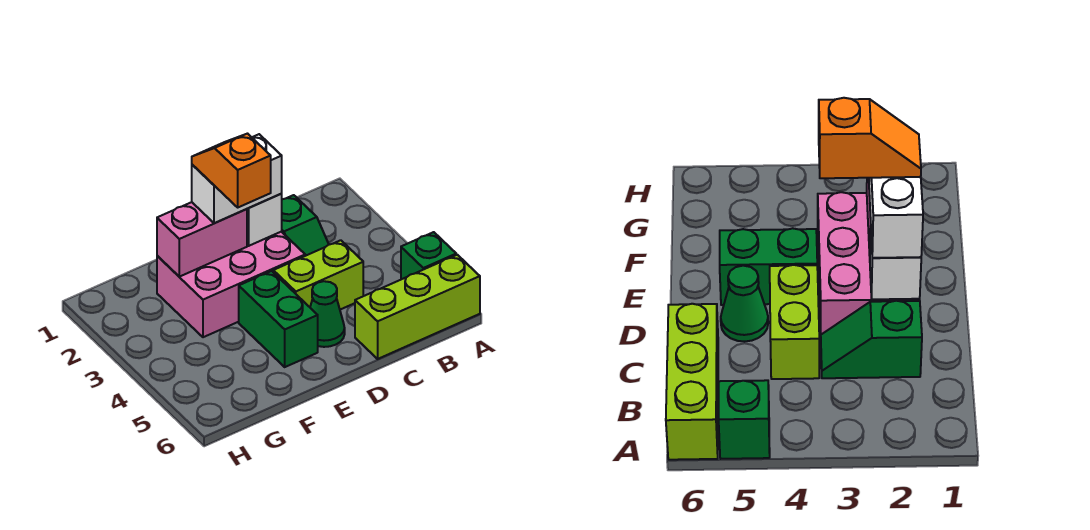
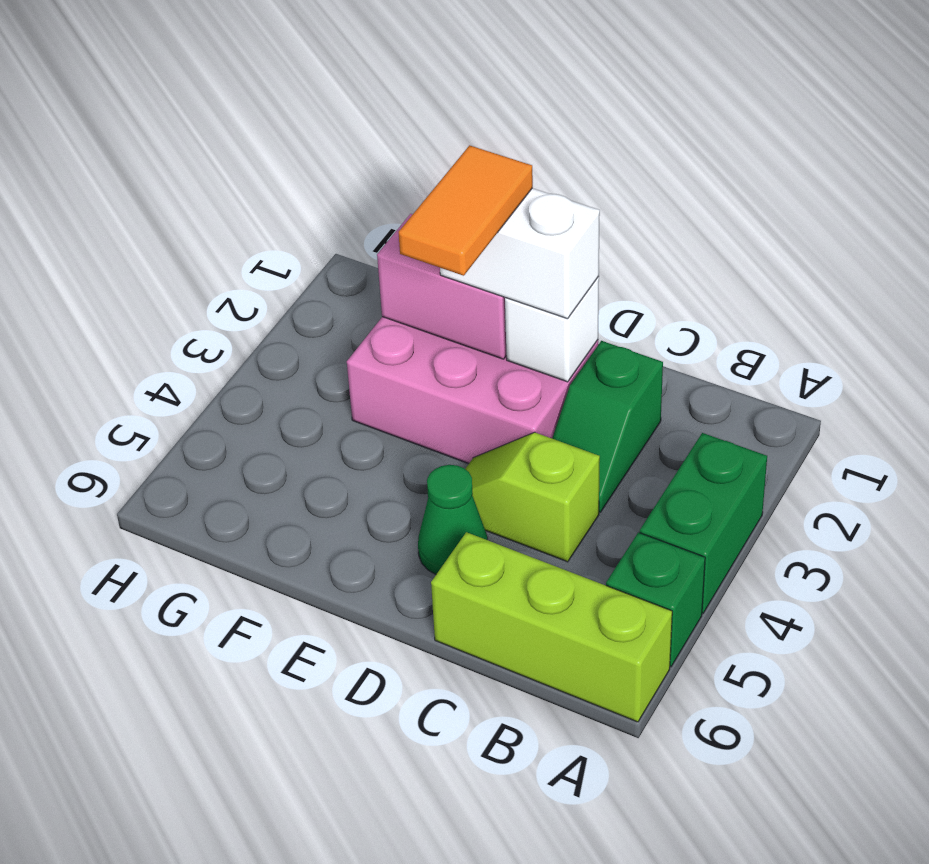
lime brick C4:D4 level 1 -> lime slope C4:D4 level 1 top C
orange slope E2:E3 level 4 top 3 -> orange tile E2:E3 level 4
green brick E4:E5 level 1 -> green brick A3:A4 level 1

